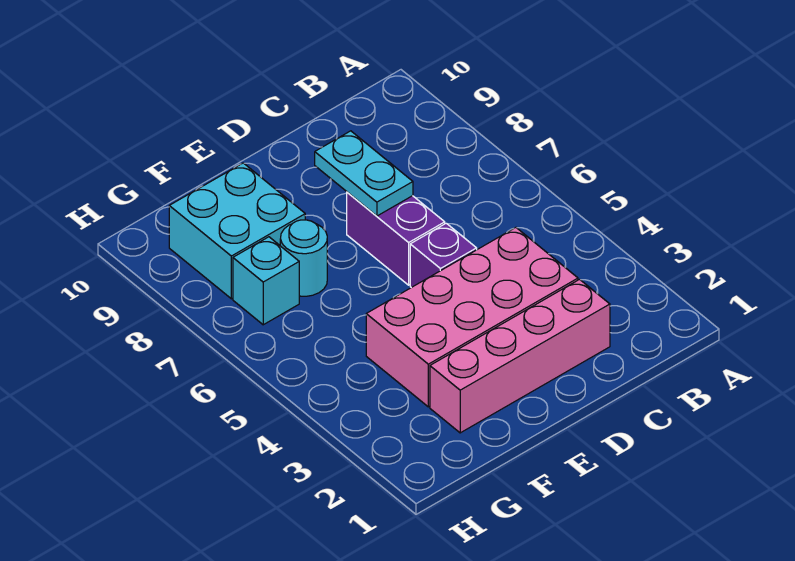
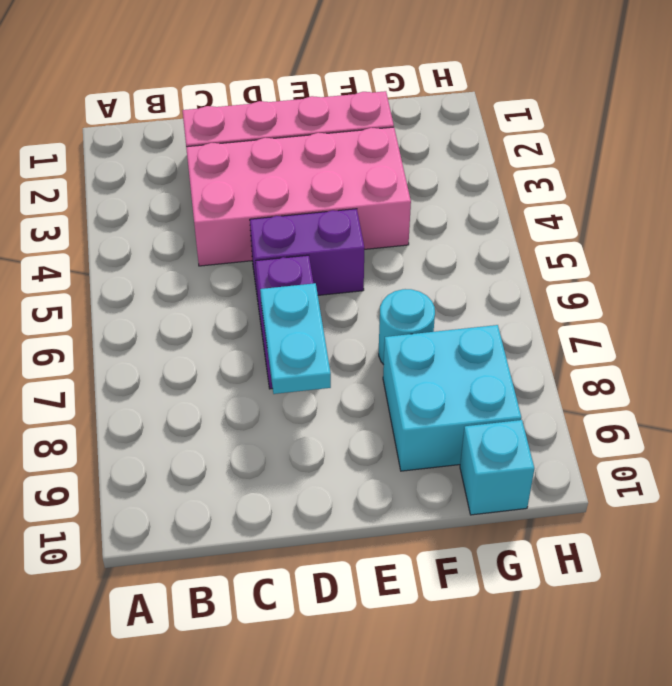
purple brick D5 level 1 -> purple brick D5:E5 level 1
cyan brick G7 level 1 -> cyan brick G10 level 1

